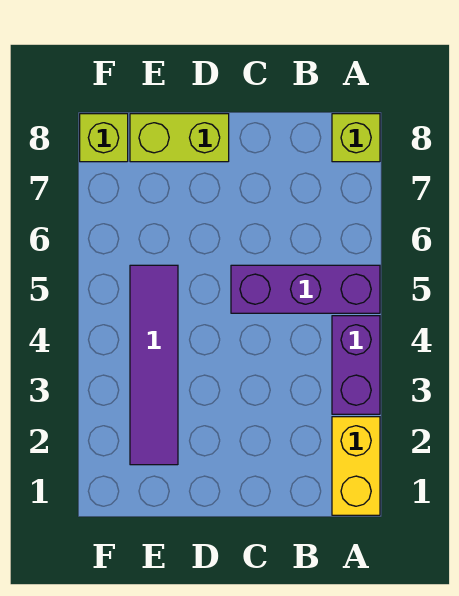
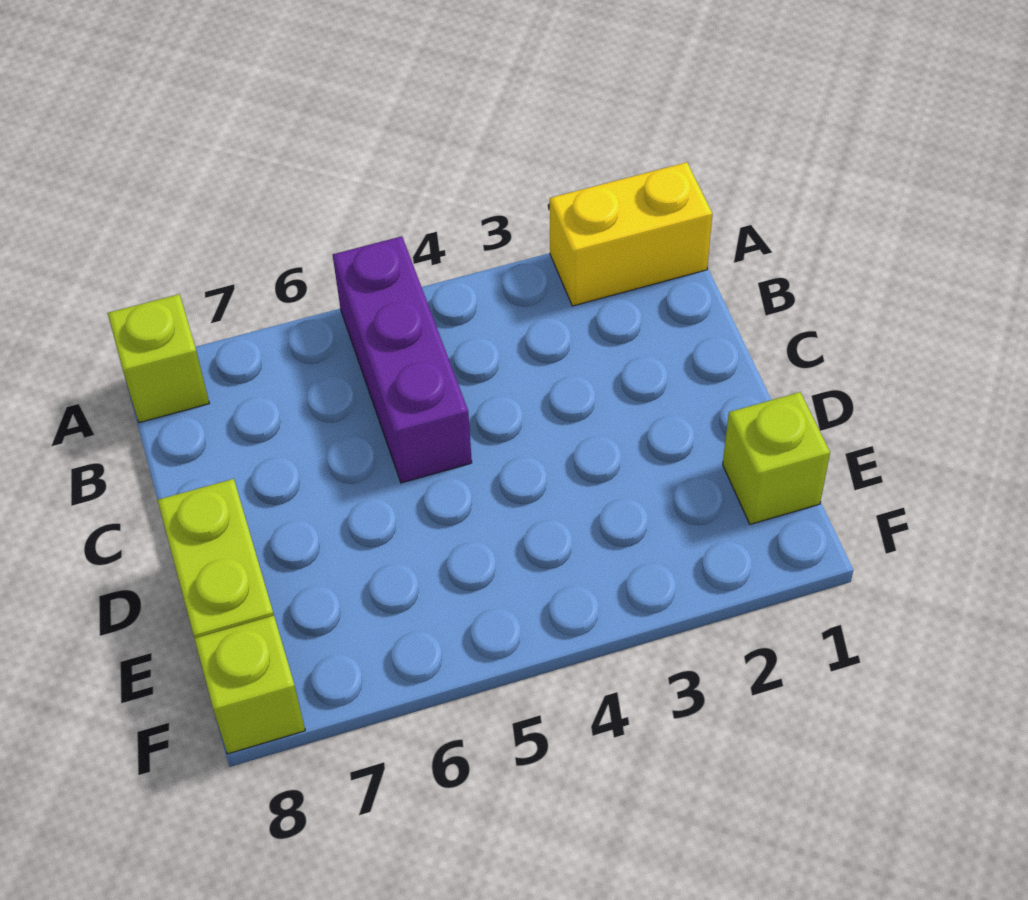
purple brick A3:A4 level 1 -> none
none -> lime brick E1 level 1
purple tile E2:E5 level 1 -> none

